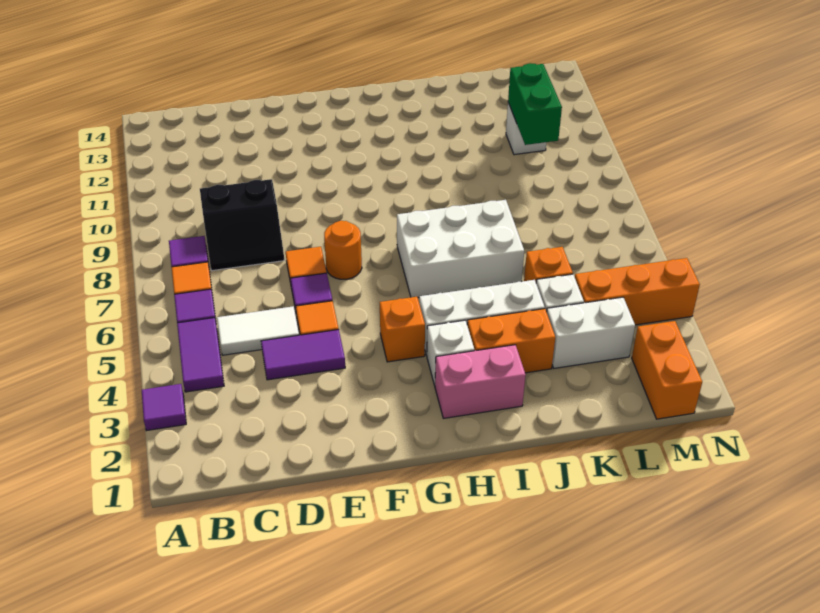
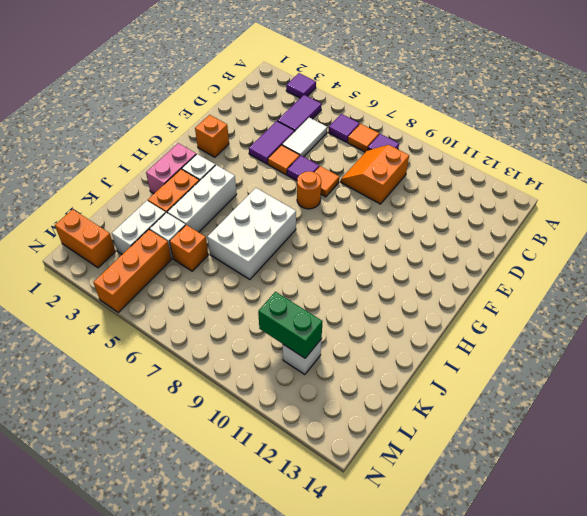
purple tile B4:B5 level 1 -> purple tile B4:C4 level 1
black slope C8:D9 level 1 top 9 -> orange slope C8:D9 level 1 top 9
orange brick G4 level 1 -> orange brick F2 level 1

